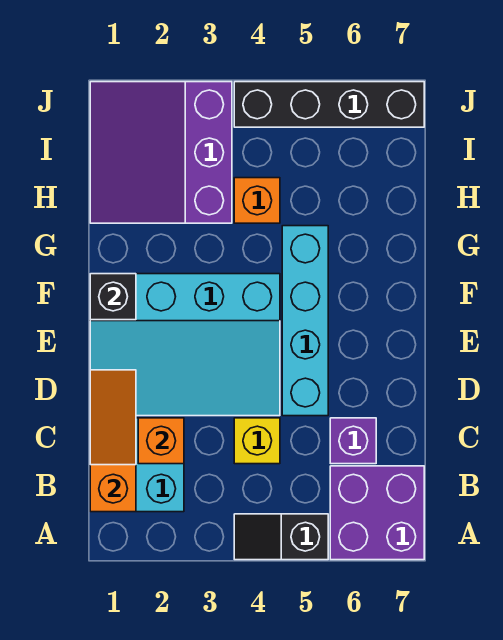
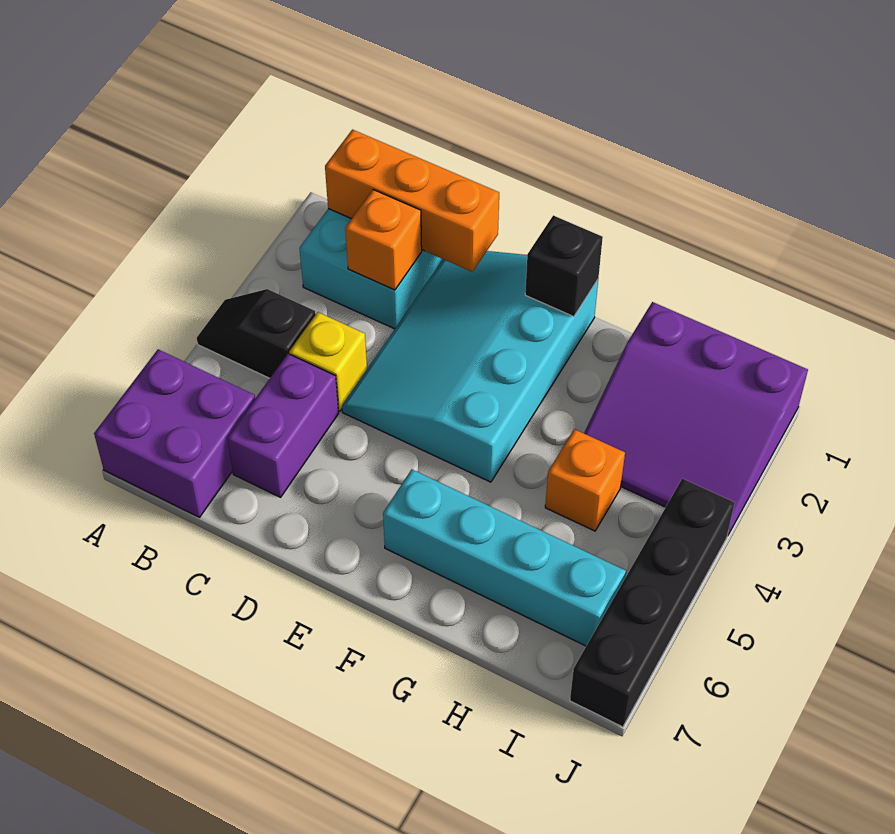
black slope A4:A5 level 1 top 5 -> black slope A4:B4 level 1 top B
orange slope B1:D1 level 2 top B -> orange brick B1:D1 level 2
purple brick C6 level 1 -> purple brick C5:C6 level 1
cyan brick D5:G5 level 1 -> cyan brick F6:I6 level 1
purple slope H1:J3 level 1 top 3 -> purple slope H1:J3 level 1 top 1

